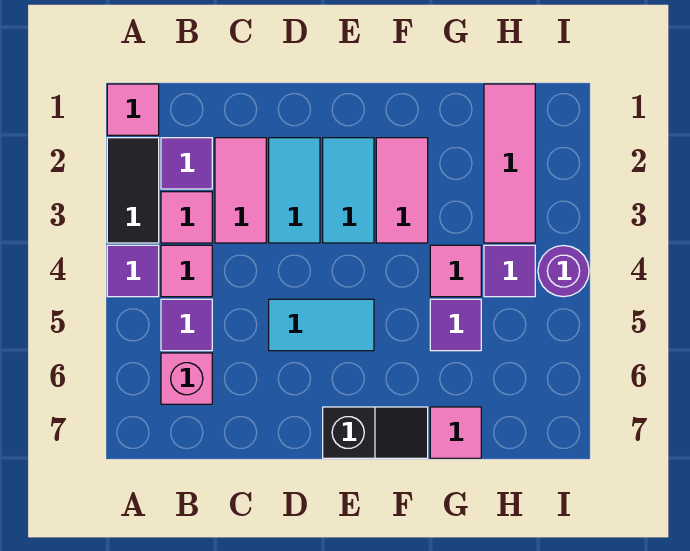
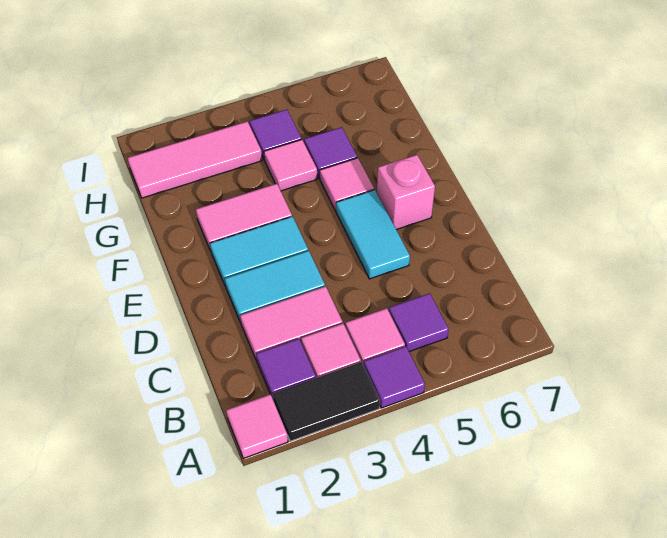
pink brick B6 level 1 -> pink brick E6 level 1
black slope E7:F7 level 1 top E -> none
pink tile G7 level 1 -> pink tile F5 level 1
purple round brick I4 level 1 -> none

